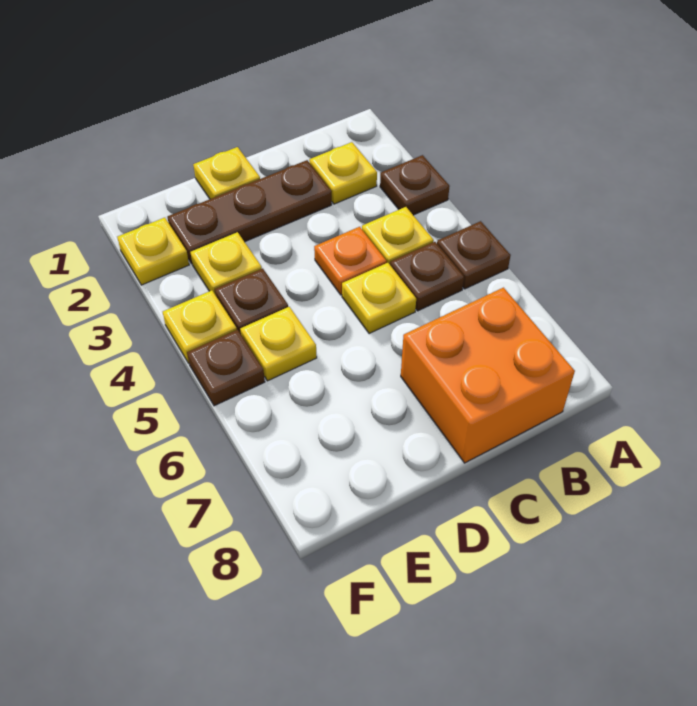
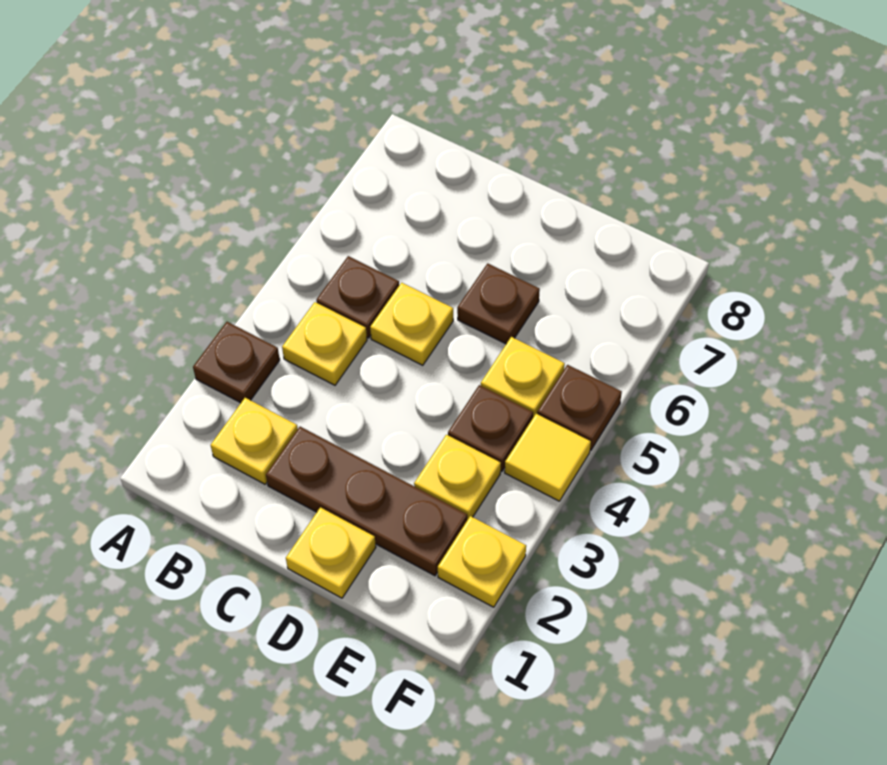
brown plate A5 level 1 -> brown plate D6 level 1
orange brick B7:C8 level 1 -> none
orange plate C4 level 1 -> none
yellow plate F4 level 1 -> yellow tile F4 level 1

